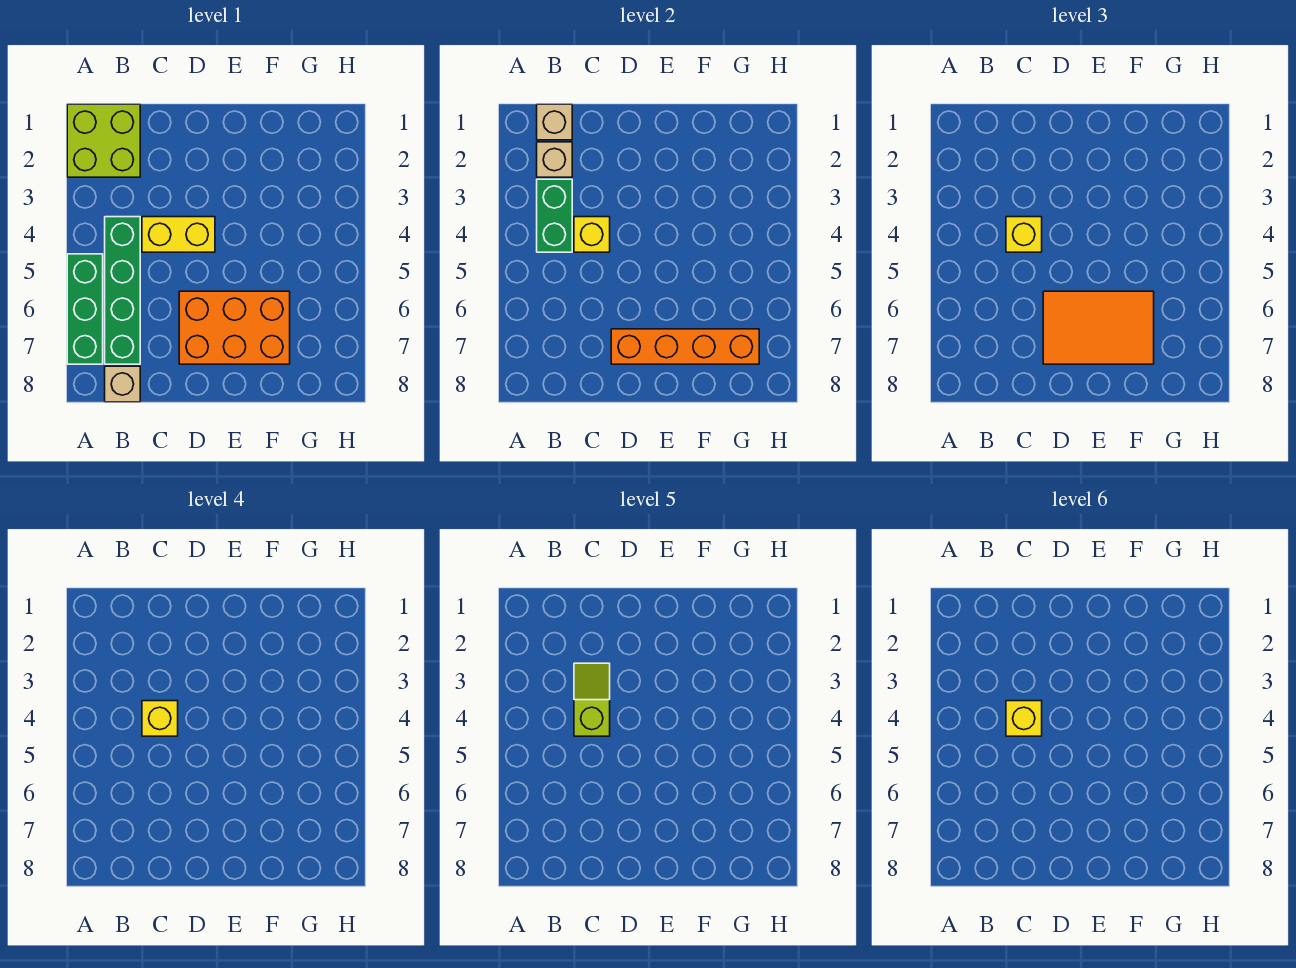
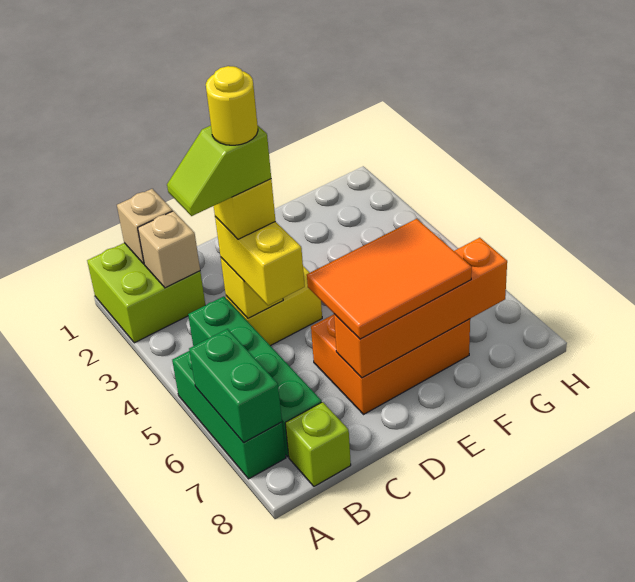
green brick B3:B4 level 2 -> green brick A6:A7 level 2
tan brick B8 level 1 -> lime brick B8 level 1
lime slope C3:C4 level 5 top 4 -> lime slope B4:C4 level 5 top C
yellow brick C4 level 3 -> yellow brick C4:C5 level 3
yellow brick C4 level 6 -> yellow round brick C4 level 6

